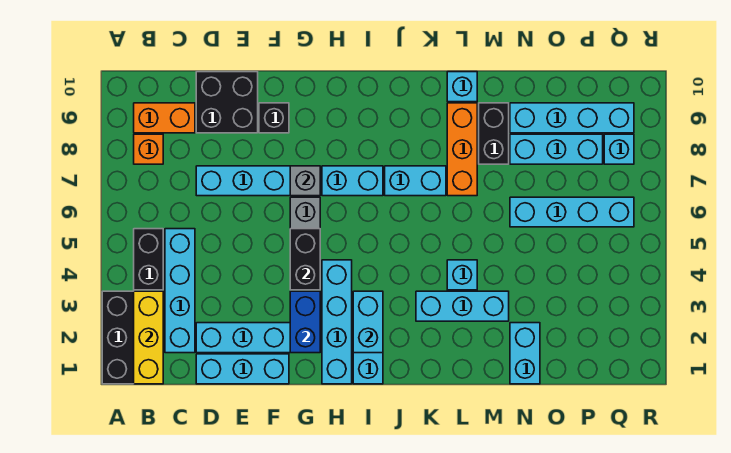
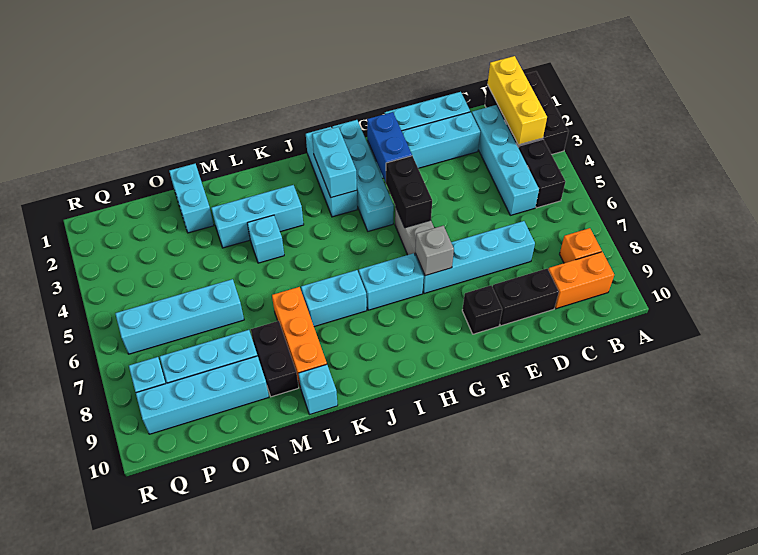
black brick D9:E10 level 1 -> black brick D9:E9 level 1

